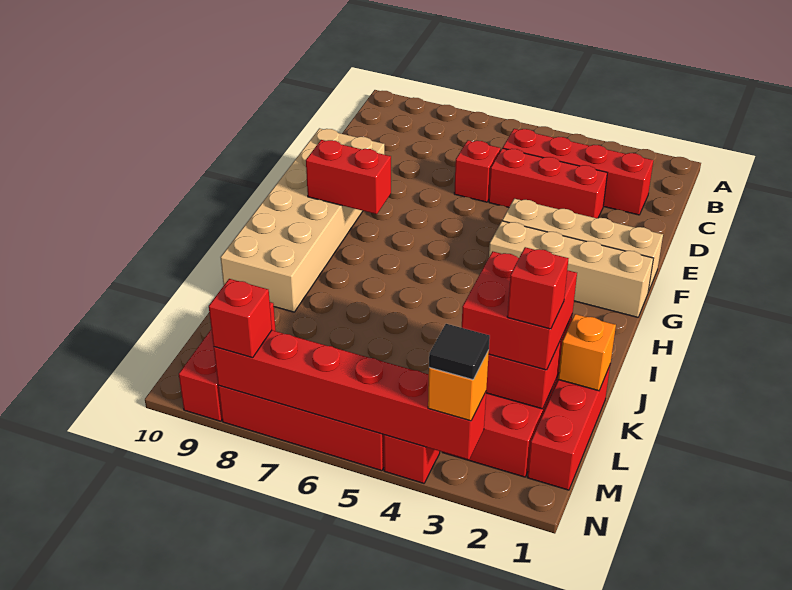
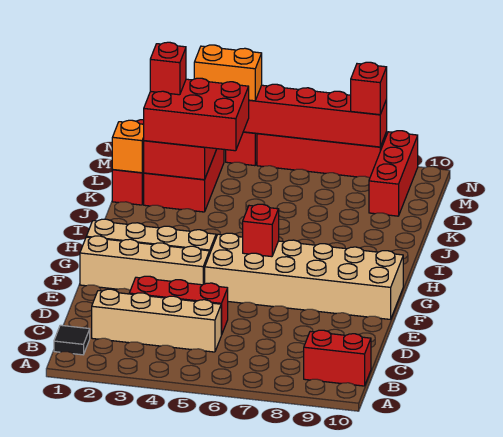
red brick C2:C5 level 1 -> tan brick C2:C5 level 1
red brick D6 level 1 -> red brick G6 level 2
tan brick E9:J10 level 1 -> tan brick F5:G10 level 1
red brick G8:G9 level 2 -> red brick B9:B10 level 1
red brick K2:L3 level 3 -> red brick K2:L4 level 3
orange brick N3 level 3 -> orange brick N3:N4 level 3
black tile N3 level 4 -> black tile B1 level 1

